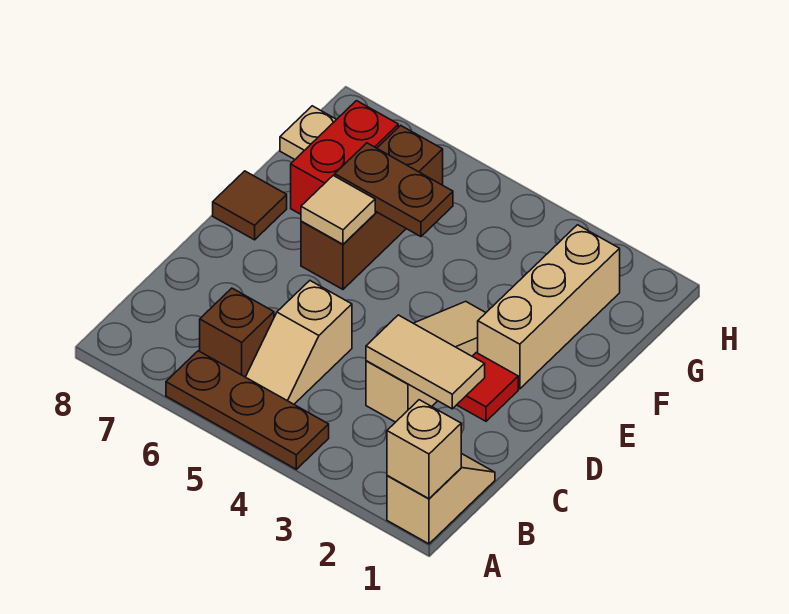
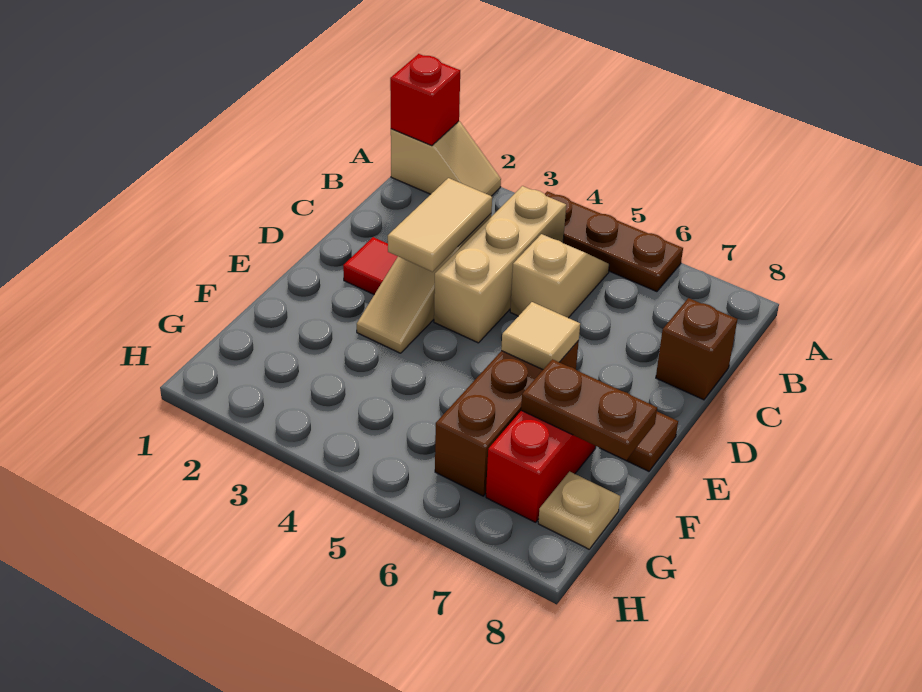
tan slope A1:B1 level 1 top A -> tan slope A1:A2 level 1 top 1
tan brick A1 level 2 -> red brick A1 level 2
brown brick B6 level 1 -> brown brick C8 level 1
tan tile C2:C3 level 2 -> tan tile C3:D3 level 2
tan brick E2:G2 level 1 -> tan brick B4:D4 level 1
brown plate F5:F6 level 2 -> brown plate F7:F8 level 2

